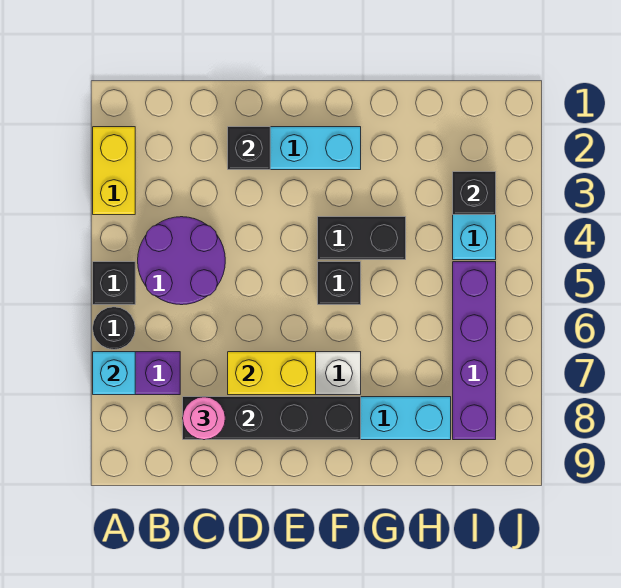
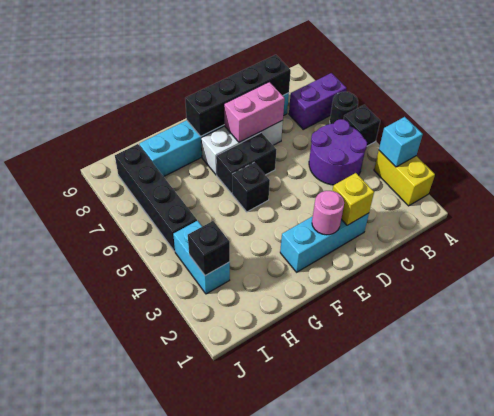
cyan brick A7 level 2 -> cyan brick A3 level 2
pink round brick C8 level 3 -> pink round brick E2 level 2
black brick D2 level 2 -> yellow brick D2 level 2
yellow brick D7:E7 level 2 -> pink brick D7:E7 level 2
black brick F4:G4 level 1 -> black brick E6:F6 level 1
purple brick I5:I8 level 1 -> black brick I5:I8 level 1

